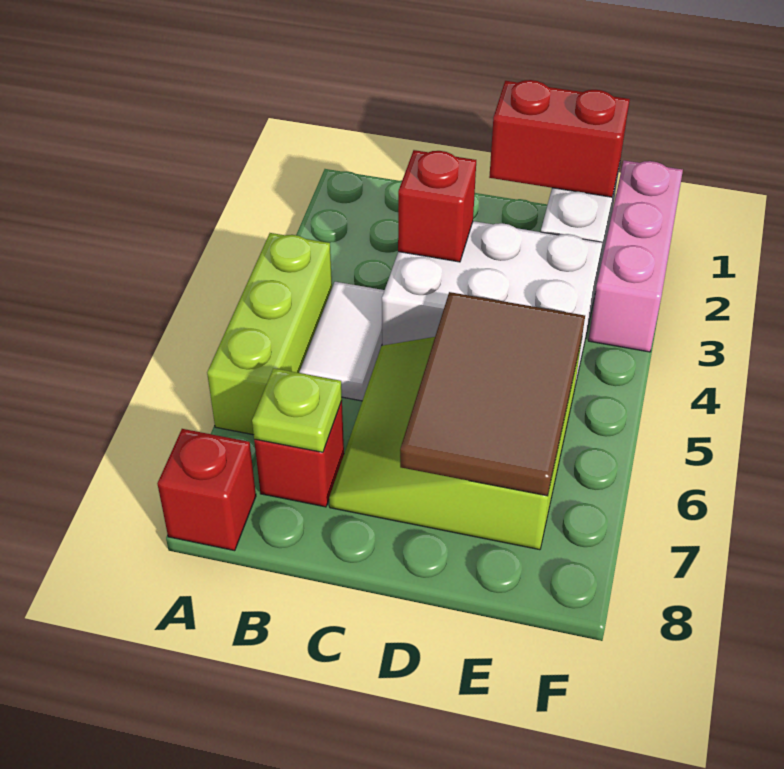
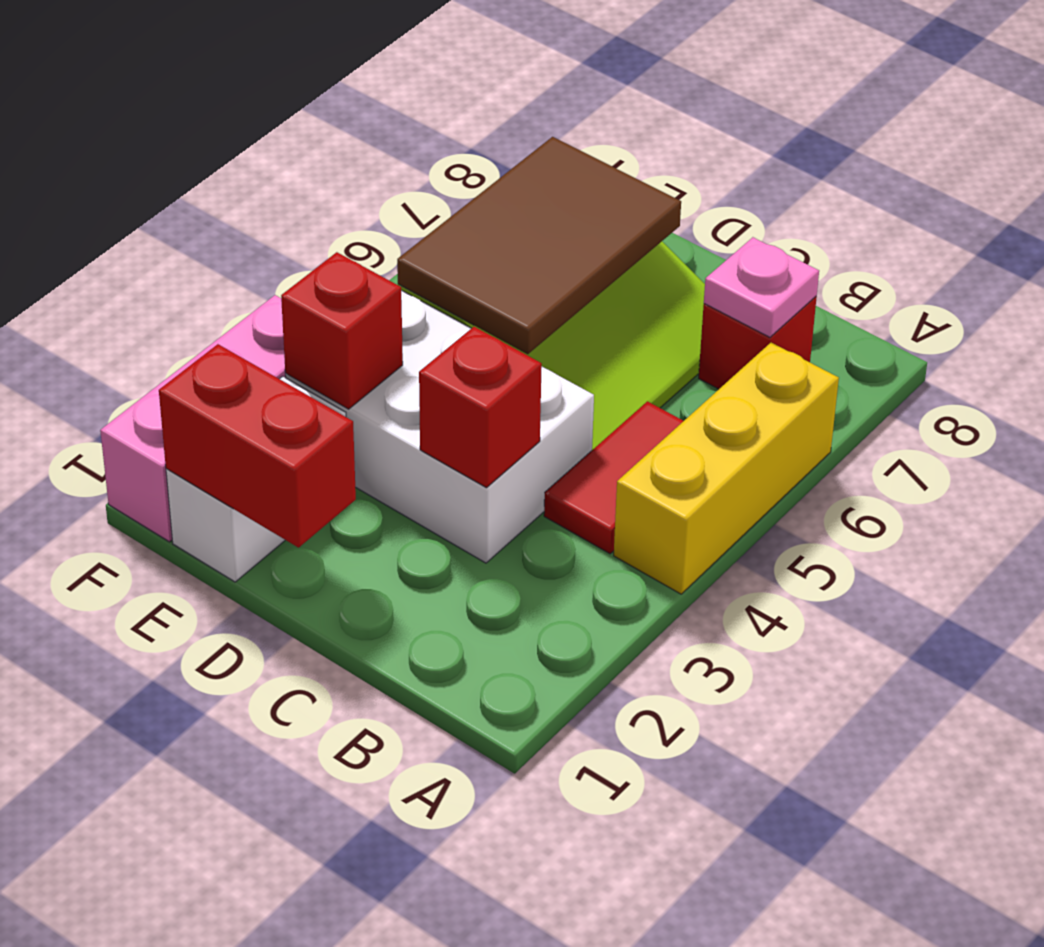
lime brick A4:A6 level 1 -> yellow brick A4:A6 level 1
red brick A8 level 1 -> red brick E3 level 2
white tile B4:B5 level 1 -> red tile B4:B5 level 1
lime plate B7 level 2 -> pink plate B7 level 2

